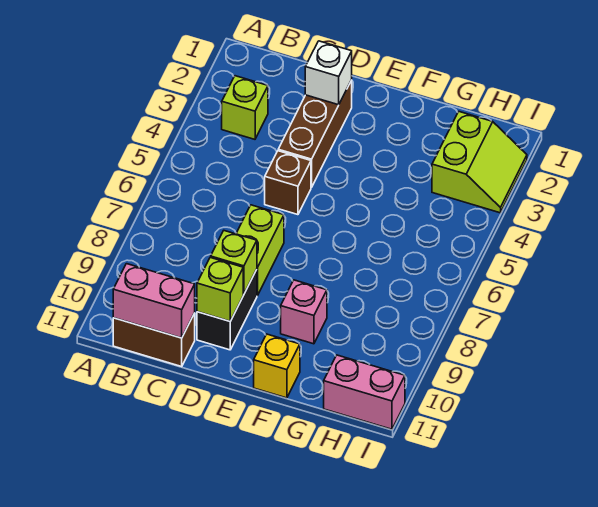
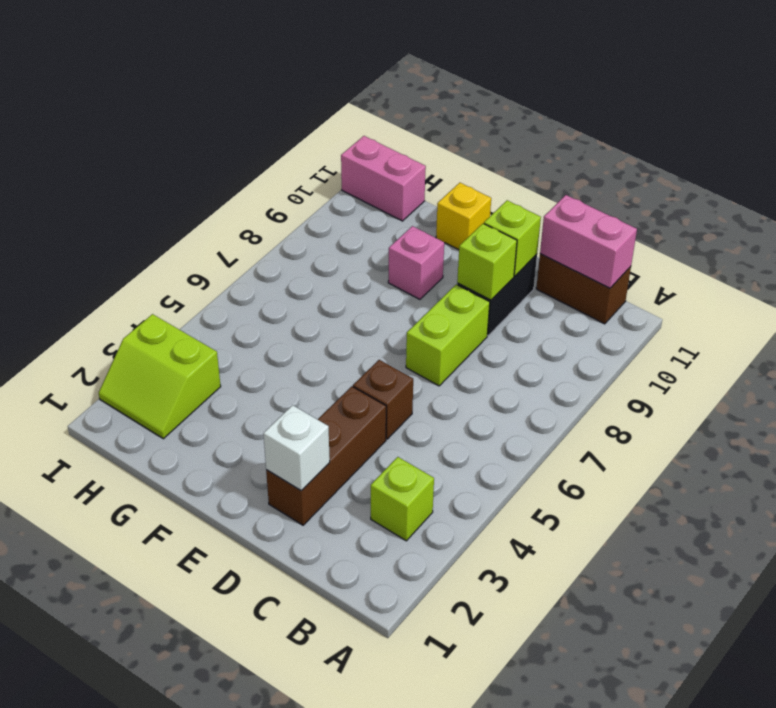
lime slope H2:I3 level 1 top H -> lime slope H2:I3 level 1 top 3

